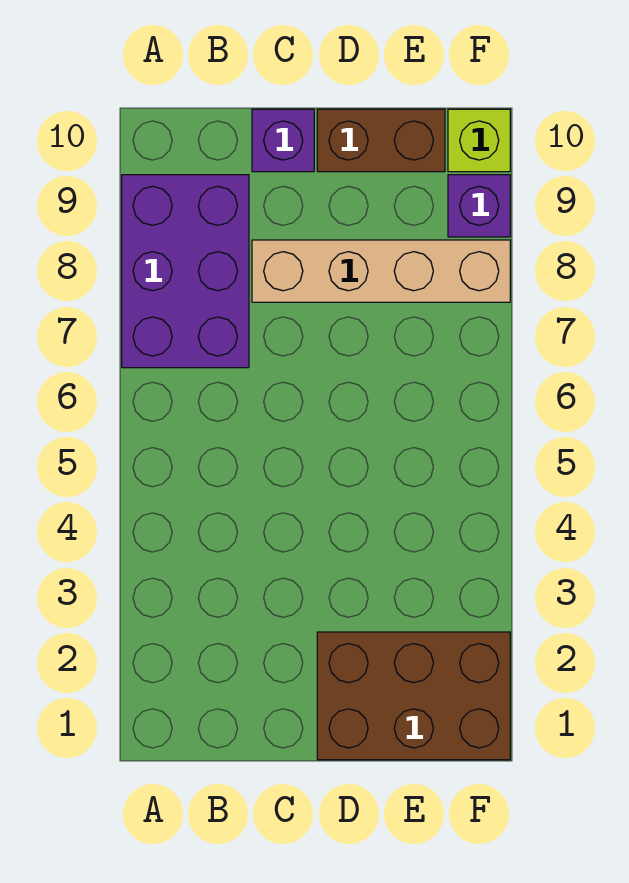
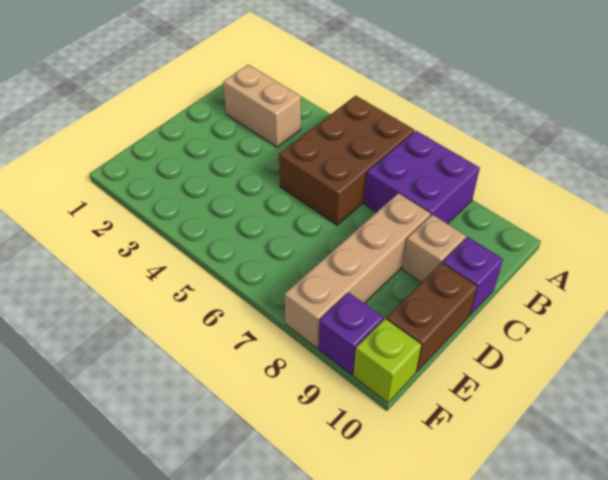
purple brick A7:B9 level 1 -> purple brick A7:B8 level 1
none -> tan brick B2:B3 level 1
none -> tan brick C9 level 1
brown brick D1:F2 level 1 -> brown brick A5:C6 level 1

